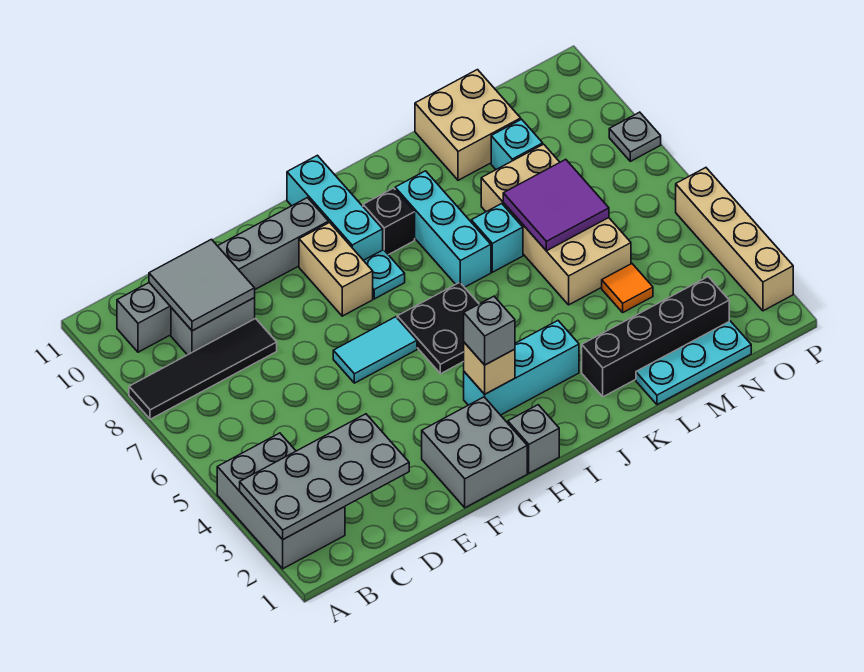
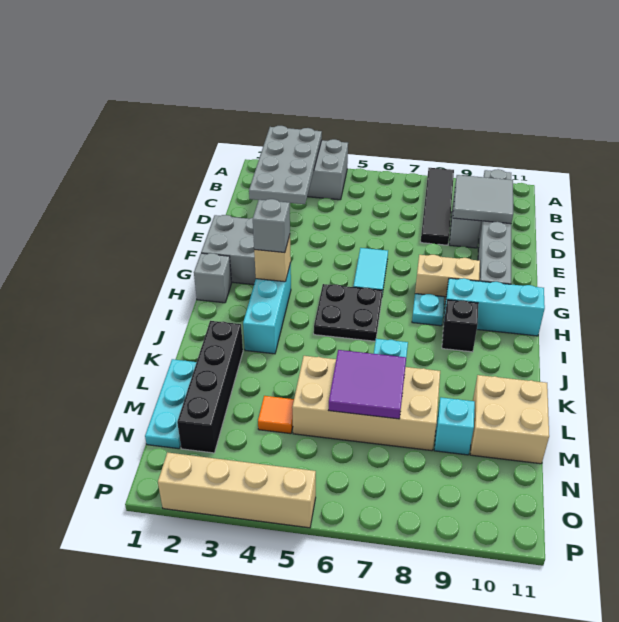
cyan brick J7:J9 level 1 -> none
grey plate P8 level 1 -> none

